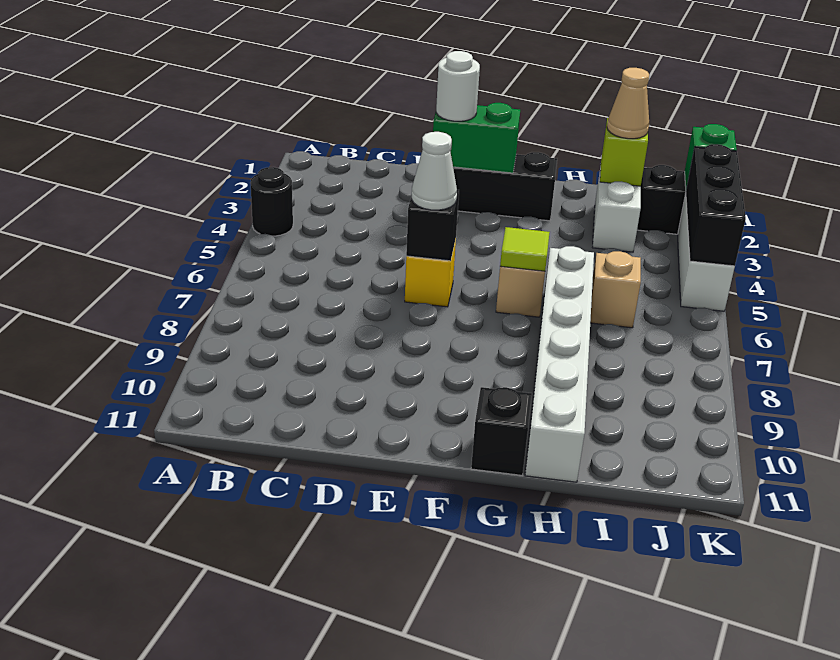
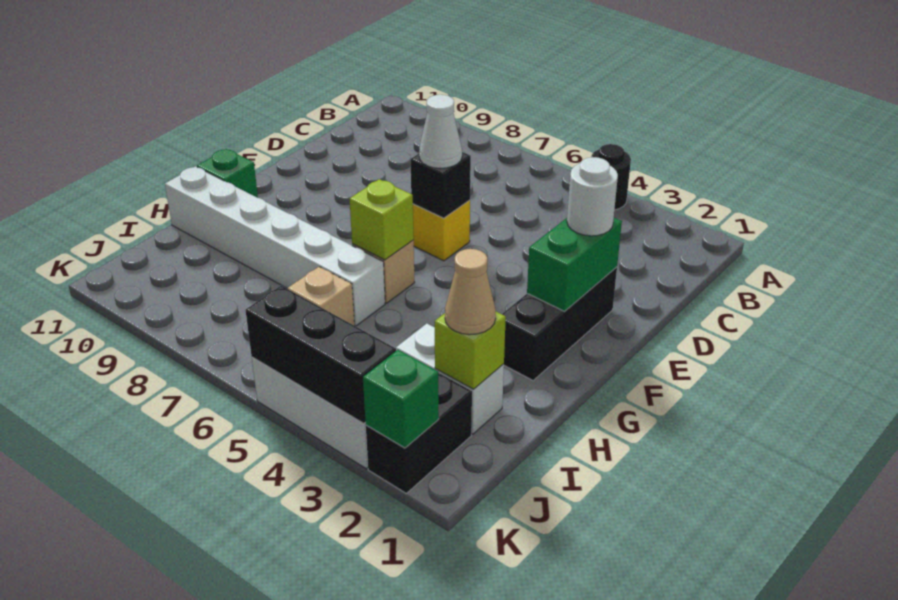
lime tile G6 level 2 -> lime brick G6 level 2
black brick G11 level 1 -> green brick G11 level 1

